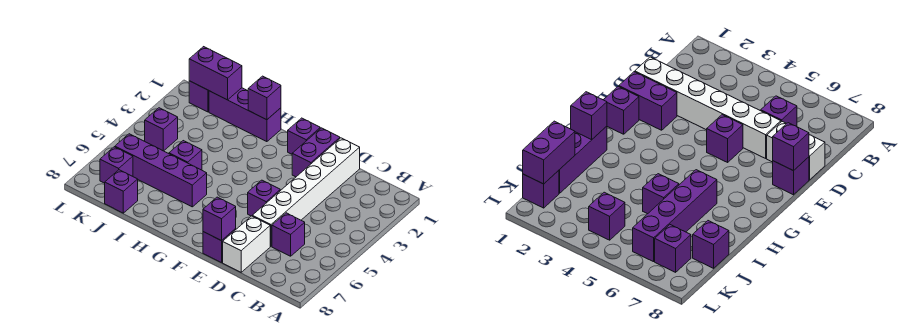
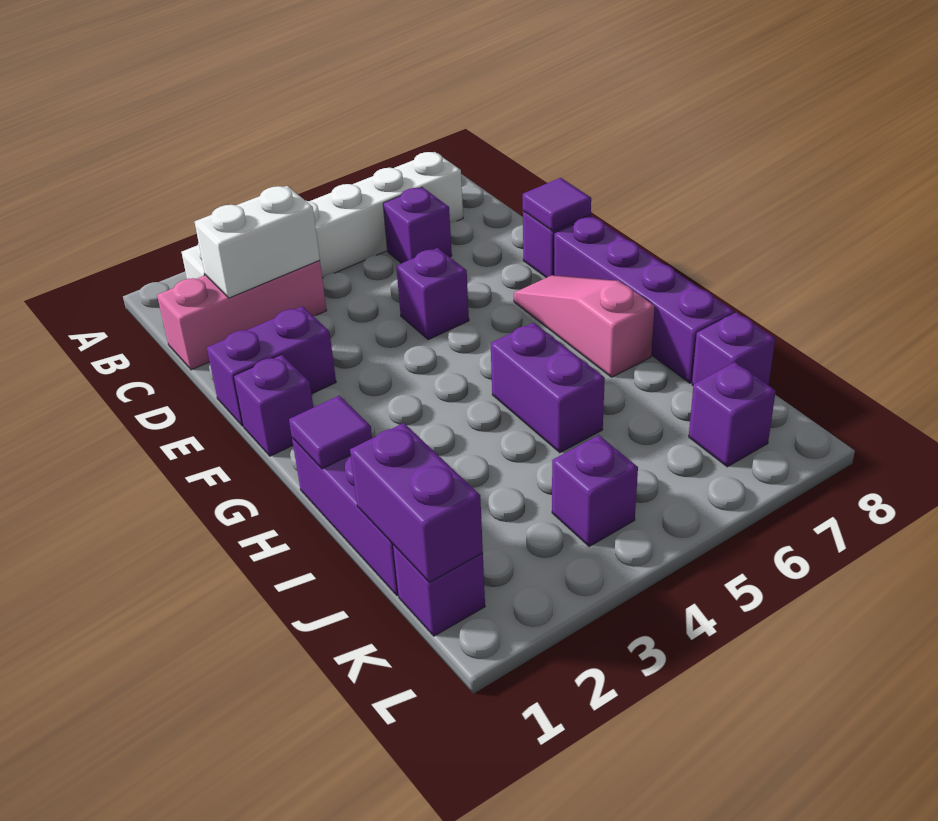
none -> pink brick C1:C3 level 1
white brick D1:D6 level 1 -> white brick B2:B7 level 1
white brick D7:D8 level 1 -> white brick C2:C3 level 2
purple brick E8 level 2 -> purple tile E8 level 2
none -> pink slope F7:H7 level 1 top H
purple brick H1 level 2 -> purple tile H1 level 2
purple brick H6:K6 level 1 -> purple brick F8:I8 level 1
purple brick I5 level 1 -> purple brick H5:I5 level 1

